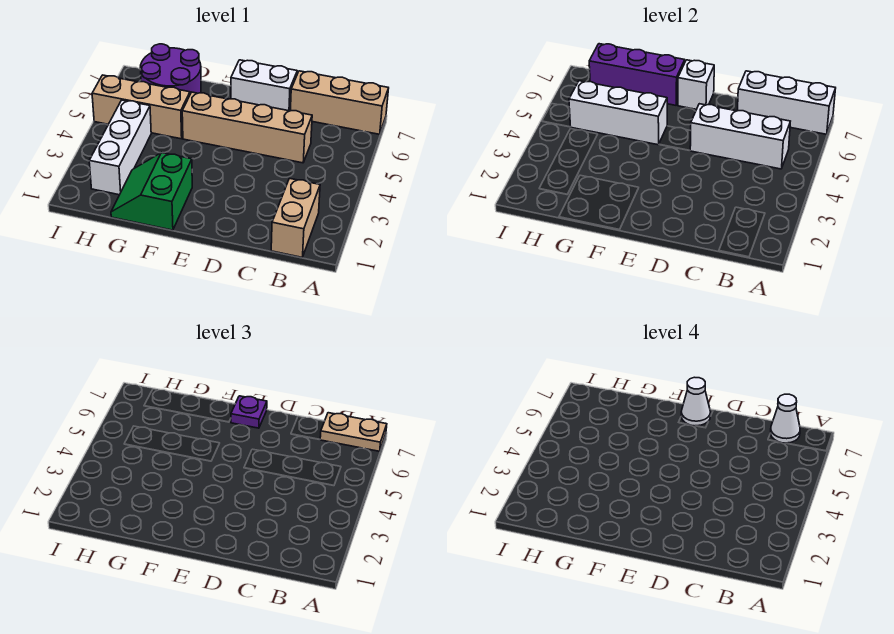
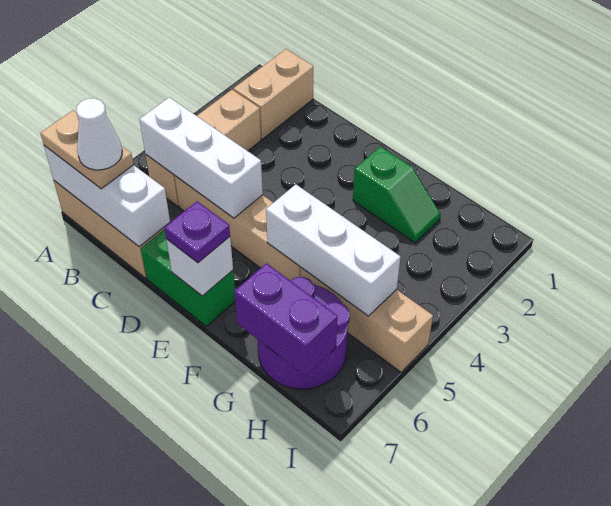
none -> tan brick B3:B5 level 1
white brick D7:E7 level 1 -> green brick D7:E7 level 1
white cone E7 level 4 -> none
green slope F1:G2 level 1 top F -> green slope F2:G2 level 1 top F
purple brick F7:H7 level 2 -> purple brick G7:H7 level 2
white brick H2:H4 level 1 -> none

